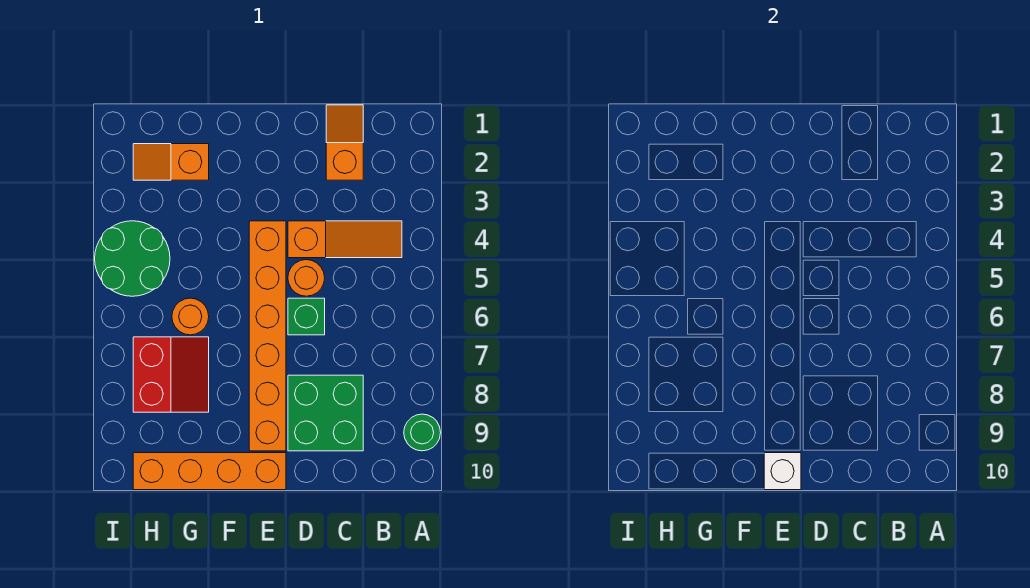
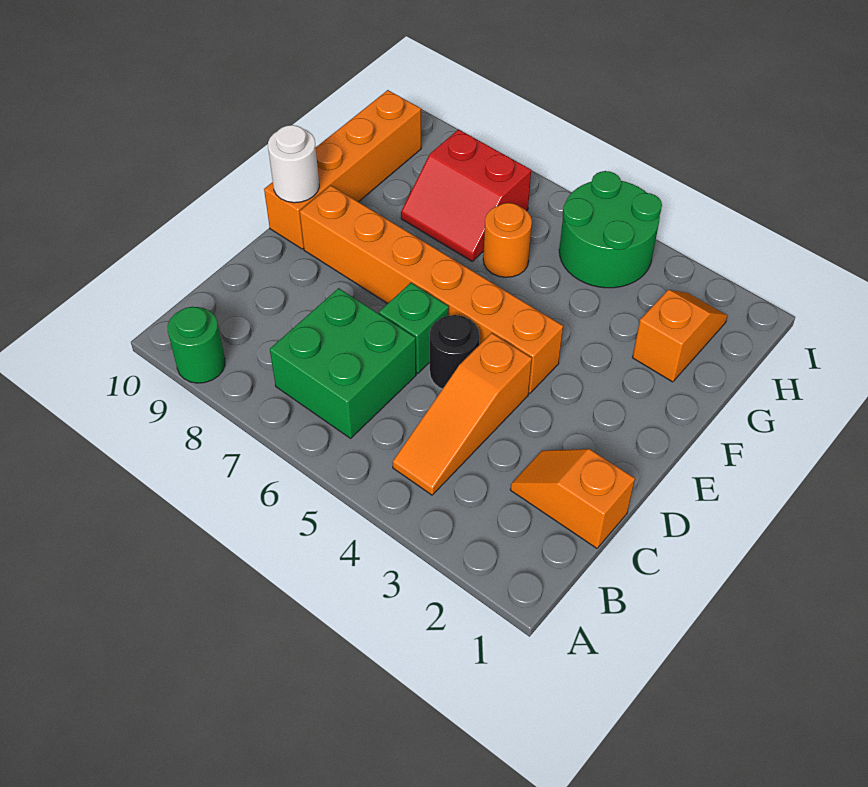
orange slope C1:C2 level 1 top 2 -> orange slope C1:C2 level 1 top 1
green brick C8:D9 level 1 -> green brick B6:C7 level 1
orange round brick D5 level 1 -> black round brick D5 level 1
white brick E10 level 2 -> white round brick E10 level 2

